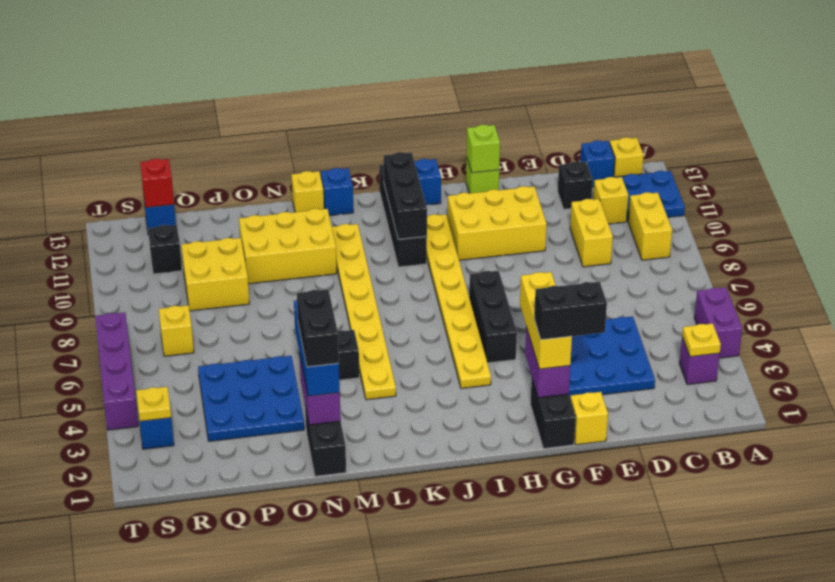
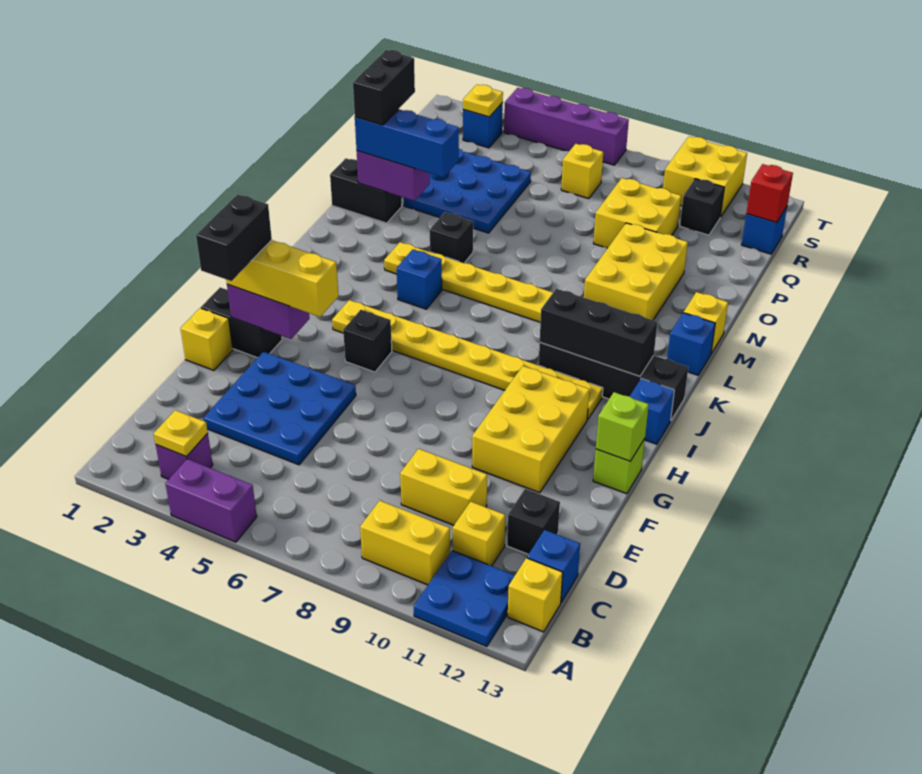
black brick H5:H7 level 1 -> black brick H5 level 1
none -> blue brick K5 level 1
black brick N2:N3 level 4 -> black brick N2:O2 level 4
none -> yellow brick S10:T11 level 1

